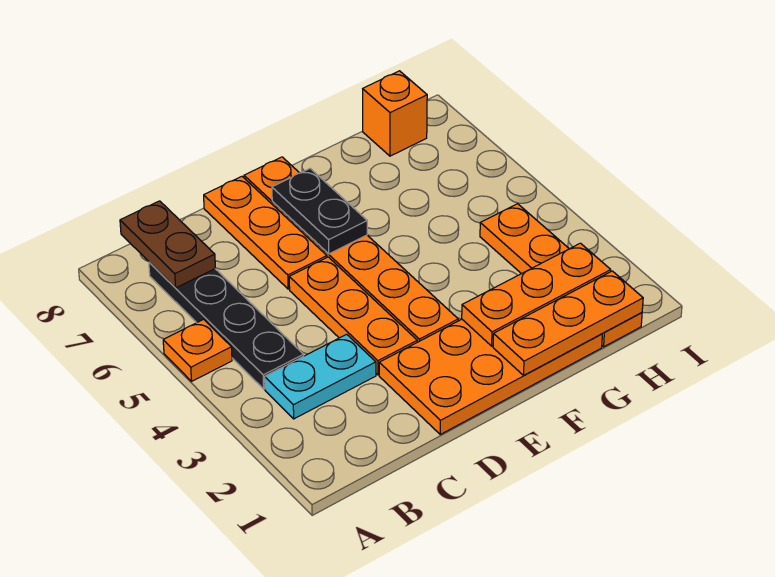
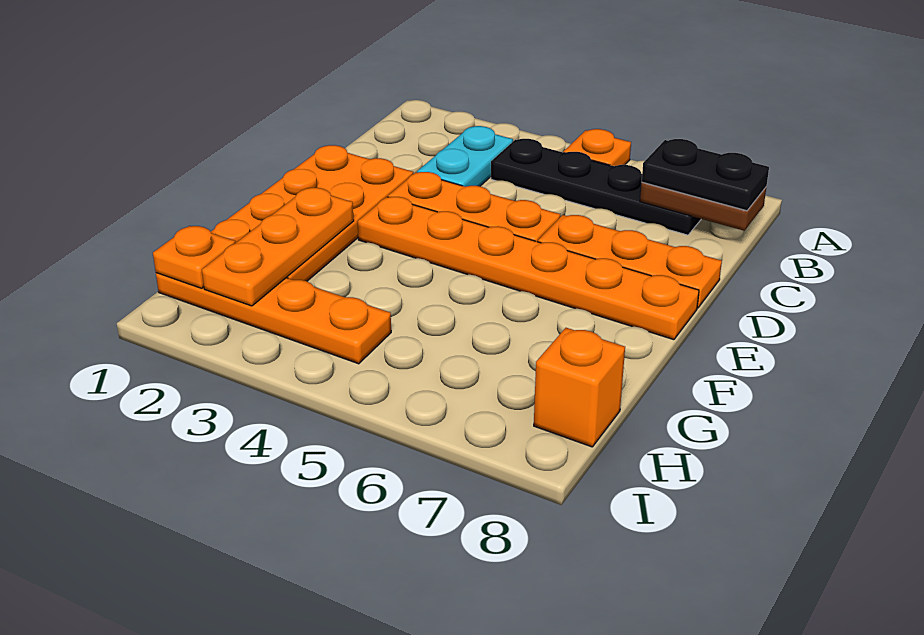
black plate E6:E7 level 2 -> black plate B7:B8 level 3
orange plate F1:H1 level 2 -> orange plate H1 level 2

